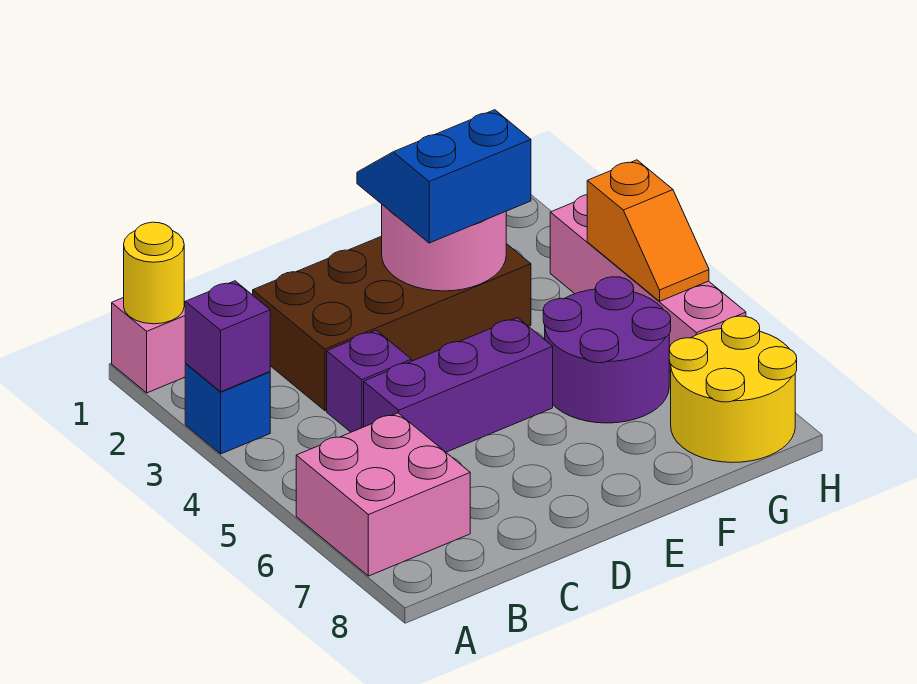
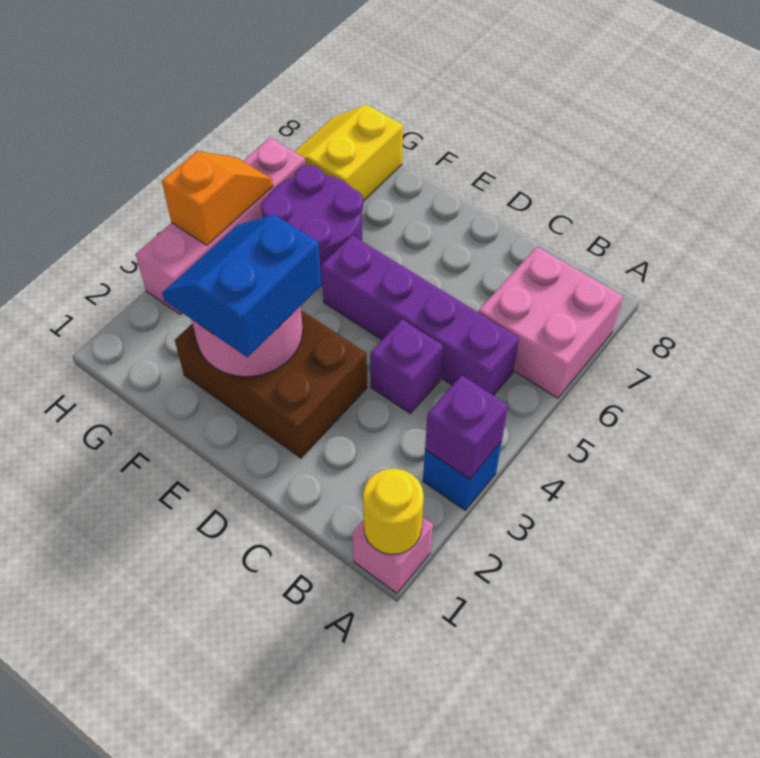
brown brick C2:F3 level 1 -> brown brick D2:F3 level 1
purple brick C5:E5 level 1 -> purple brick B5:E5 level 1
blue slope E2:F3 level 3 top 3 -> blue slope E2:F3 level 3 top E
yellow round brick G7:H8 level 1 -> yellow slope G7:H8 level 1 top G

